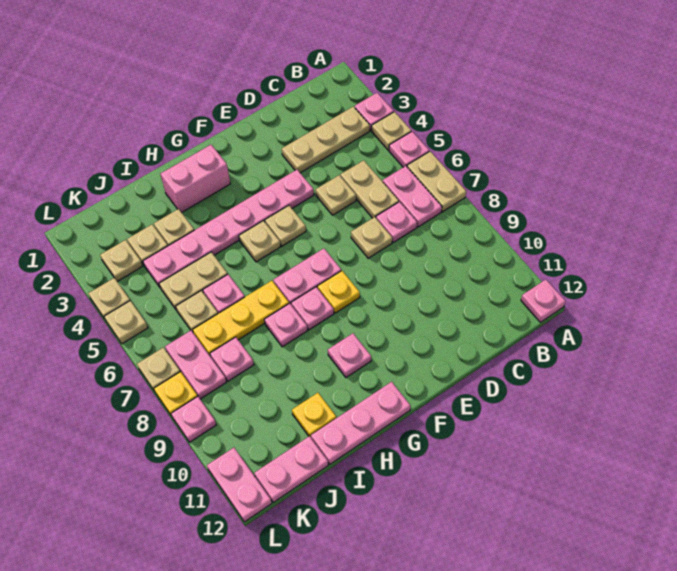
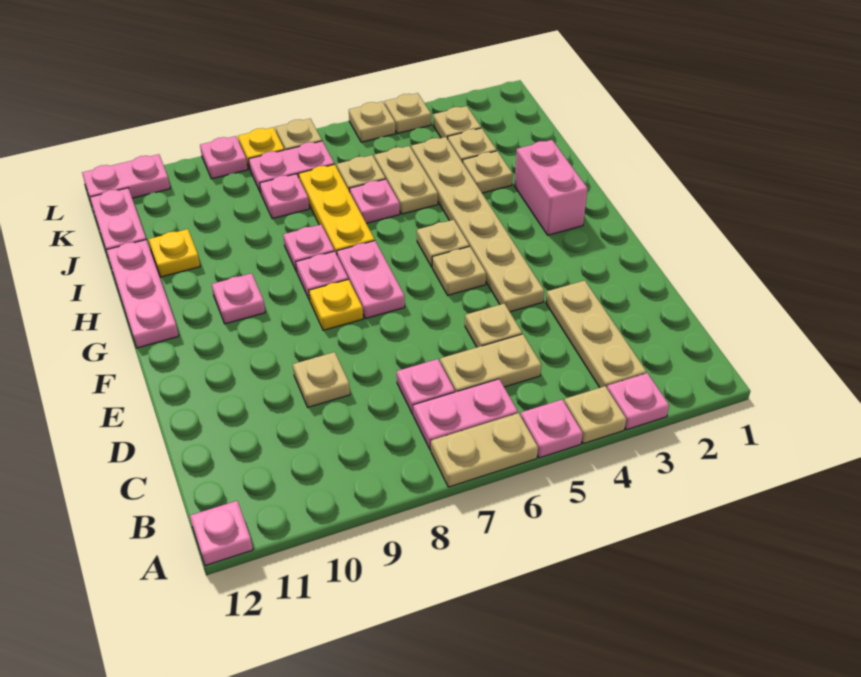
tan plate D7 level 1 -> tan plate D9 level 1
pink plate E4:J4 level 1 -> tan plate E4:J4 level 1

